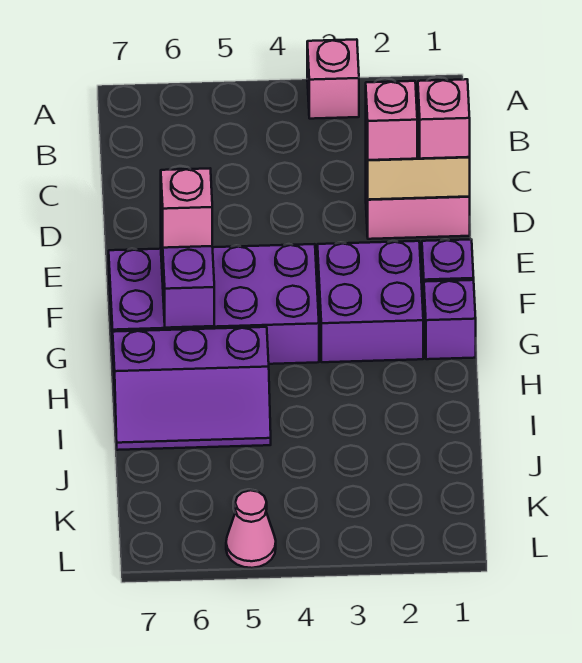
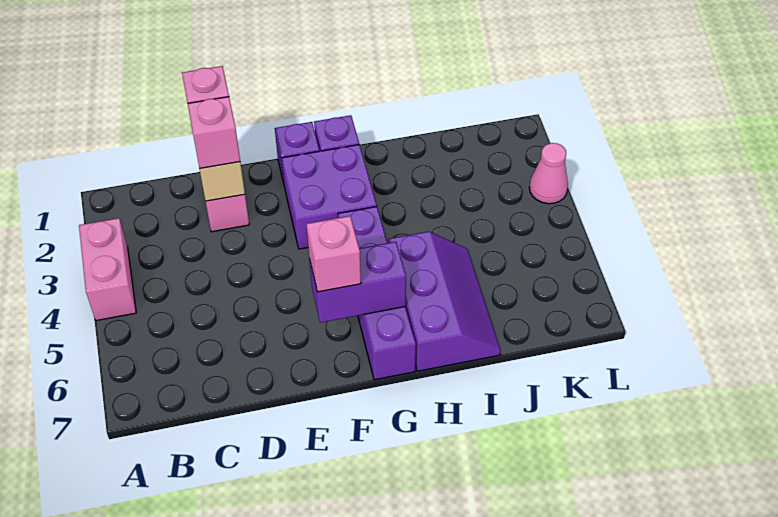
pink brick A3 level 1 -> pink brick A3:A4 level 1
purple brick F4:G7 level 1 -> purple brick G4:G7 level 1
pink cone L5 level 1 -> pink cone L3 level 1

